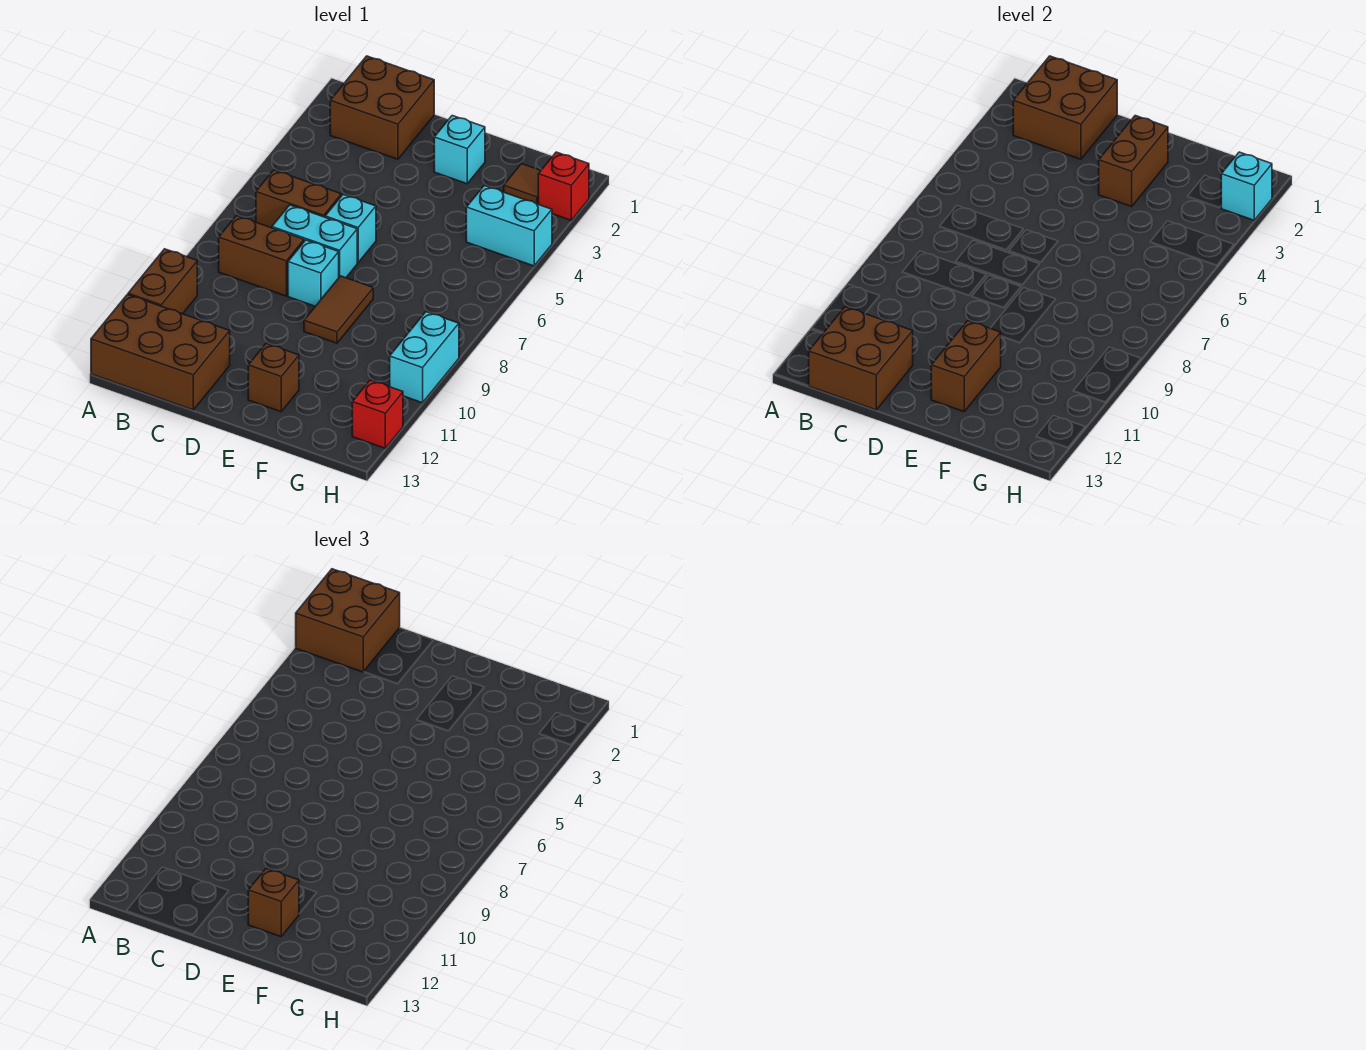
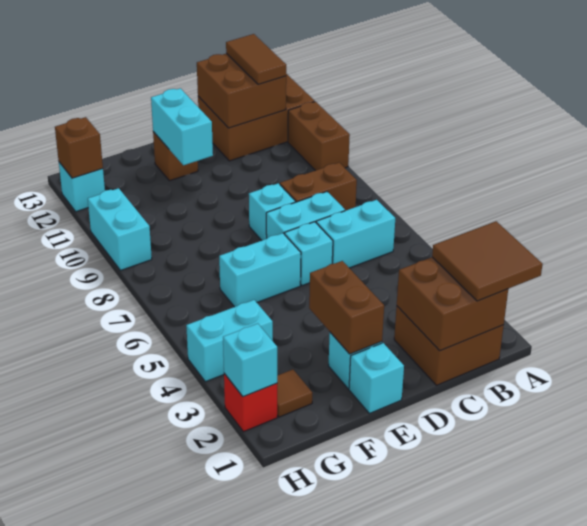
brown brick A1:B2 level 3 -> brown tile A1:B2 level 3
brown brick B6:C6 level 1 -> cyan brick B6:C6 level 1
none -> cyan brick E1 level 1
none -> cyan brick E6:F6 level 1
brown tile E8:E9 level 1 -> brown tile B12:B13 level 3
brown brick E11:E12 level 2 -> cyan brick E11:E12 level 2
brown brick E12 level 3 -> brown brick H12 level 2
red brick H12 level 1 -> cyan brick H12 level 1

